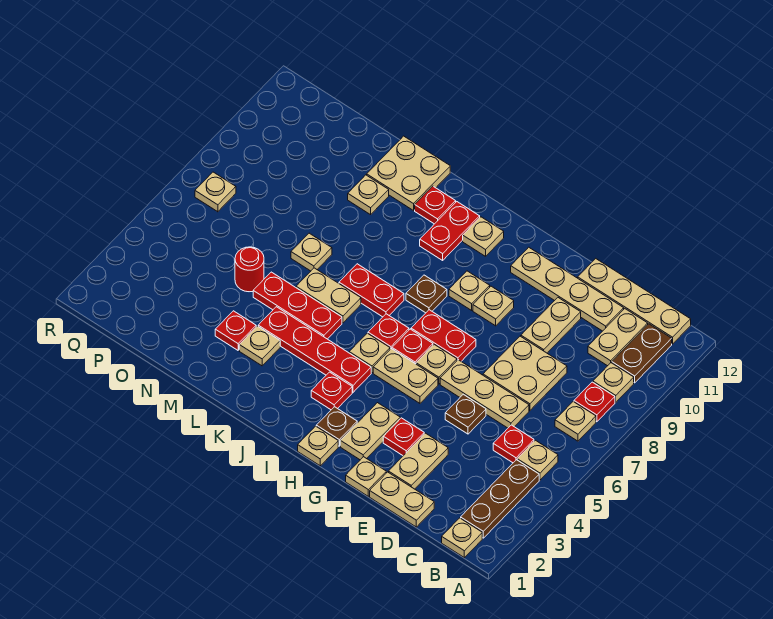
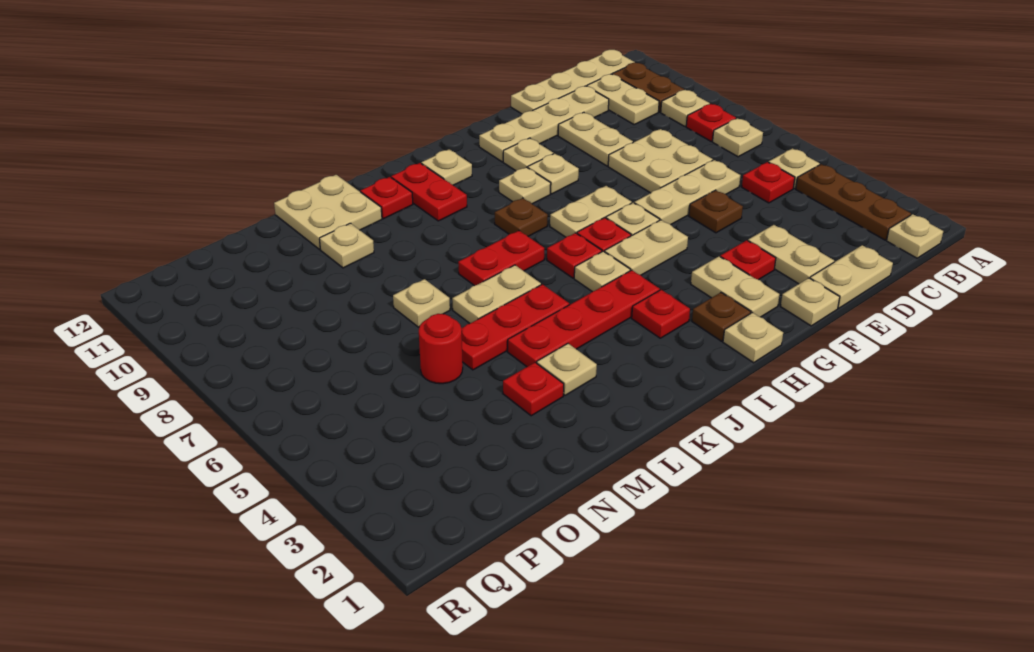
red plate G7:H7 level 1 -> tan plate G7:H7 level 1
tan plate Q7 level 1 -> tan plate G10 level 1

